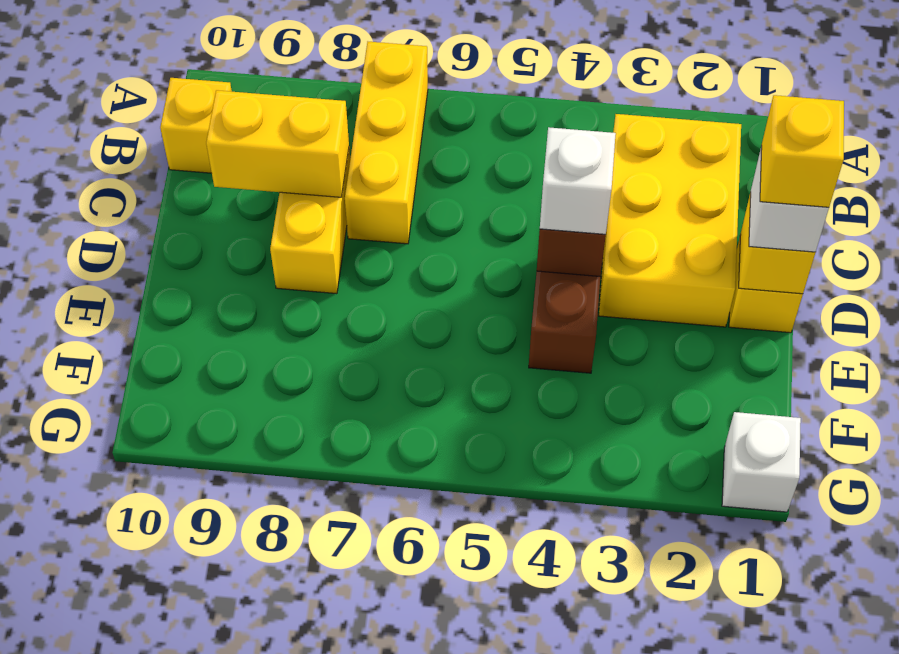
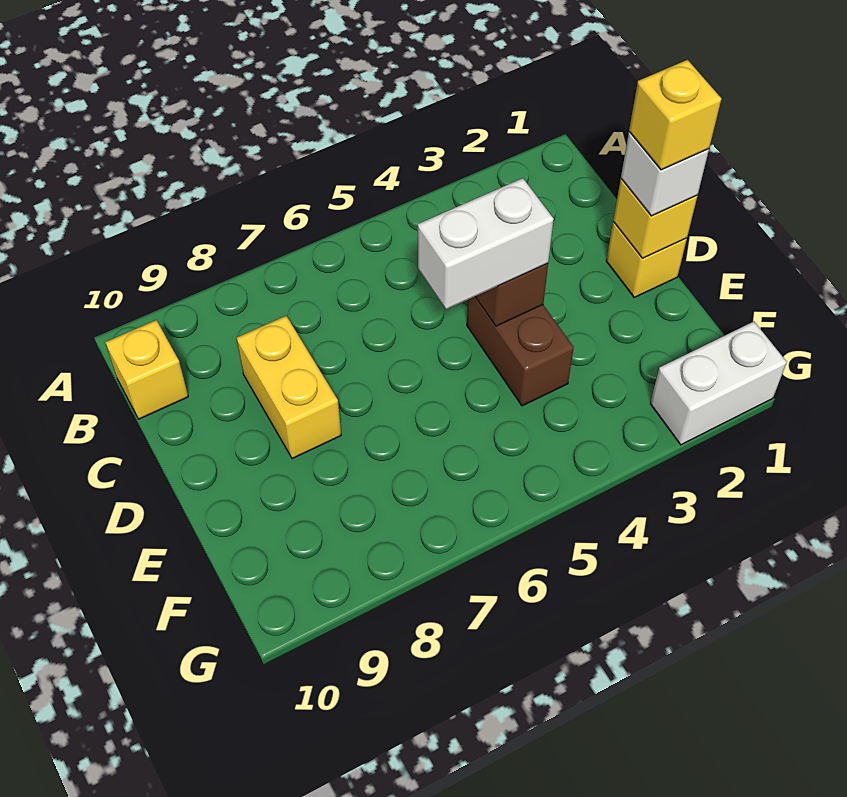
yellow brick A7:C7 level 1 -> none
yellow brick B2:D3 level 1 -> none
yellow brick C8:C9 level 2 -> none
white brick D4 level 3 -> white brick D4:D5 level 3
white brick G1 level 1 -> white brick G1:G2 level 1

